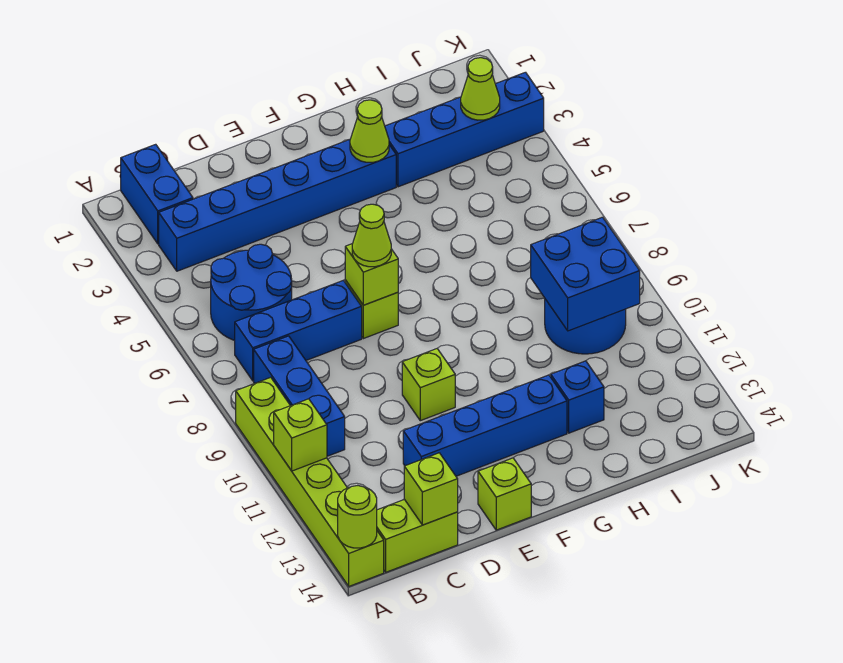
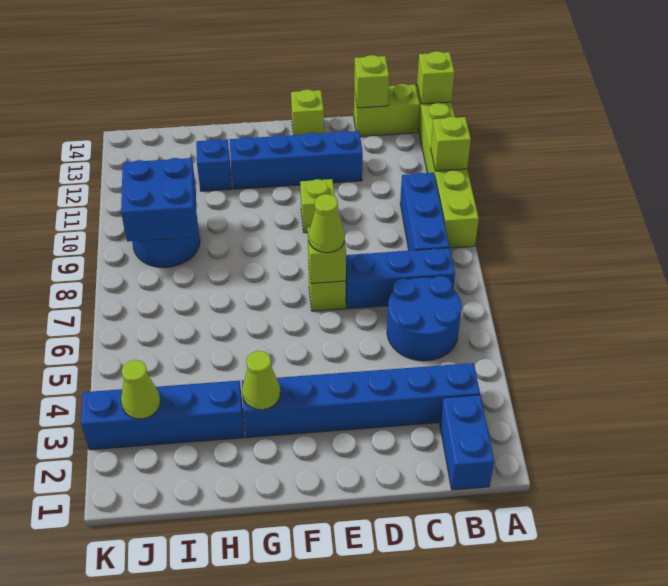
lime round brick A14 level 2 -> lime brick A14 level 2

